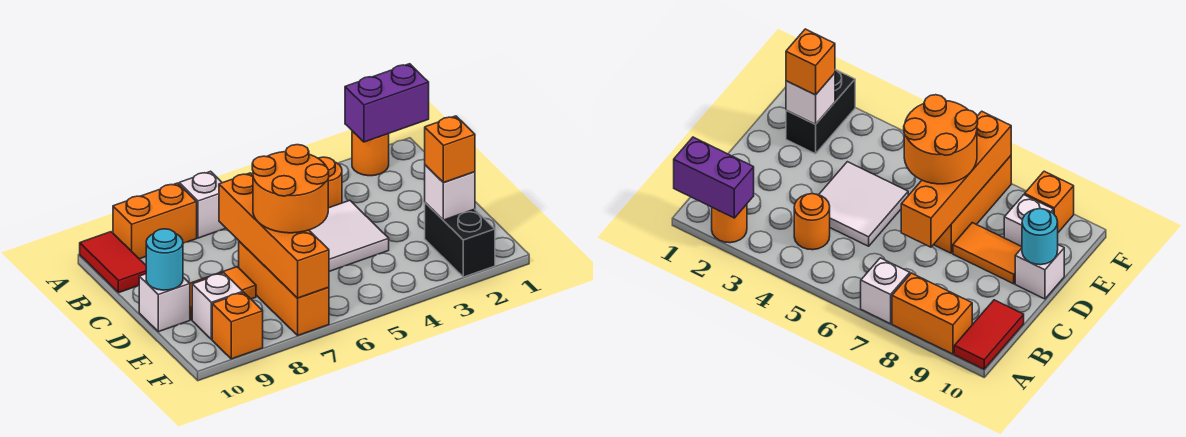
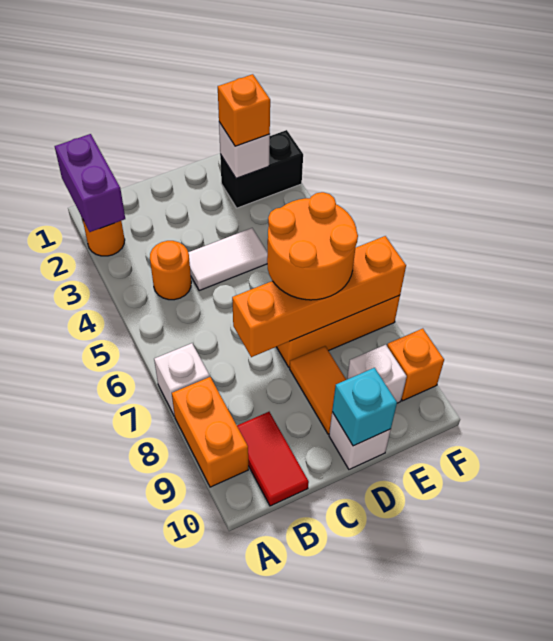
red tile A10:B10 level 1 -> red tile B9:B10 level 1
white tile C4:D5 level 1 -> white tile C4:D4 level 1
cyan round brick D10 level 2 -> cyan brick D10 level 2

